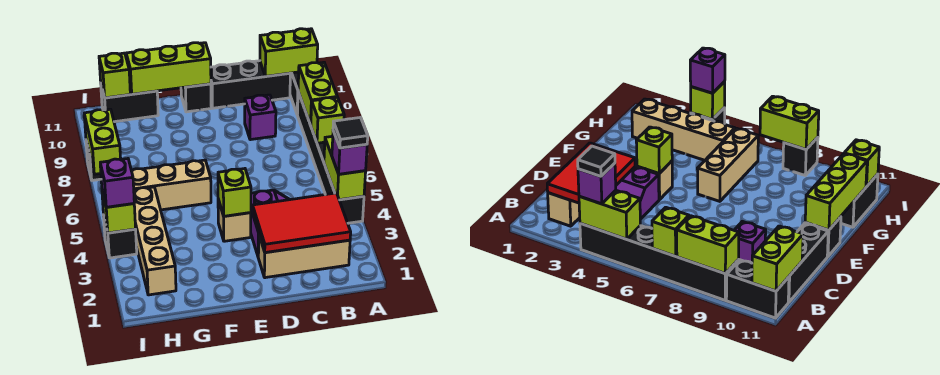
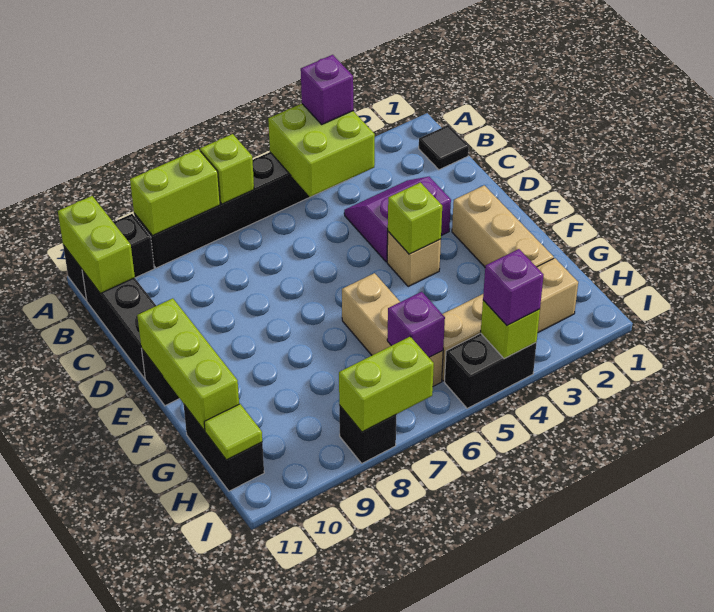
lime brick A4:A5 level 2 -> lime brick A4:B5 level 2
black tile A4 level 4 -> black tile B1 level 1
tan brick B2:D2 level 1 -> tan brick E2:G2 level 1
red tile B2:D3 level 2 -> none
purple brick C9 level 1 -> purple brick H6 level 2
lime brick H11 level 2 -> lime tile H11 level 2
black brick I4 level 1 -> black brick I4:I5 level 1

